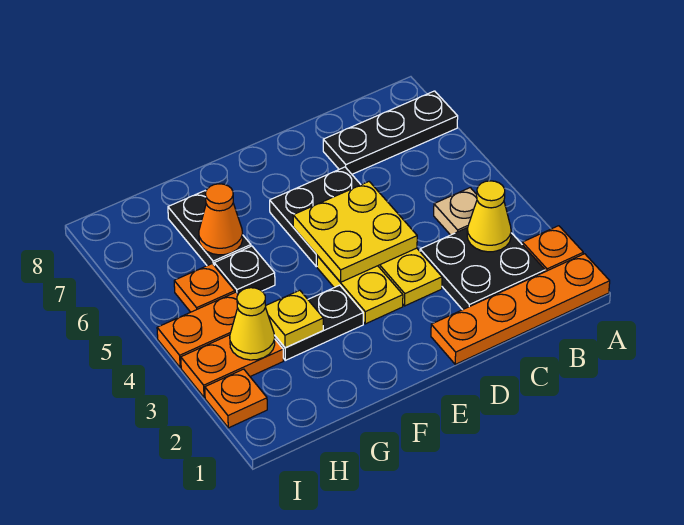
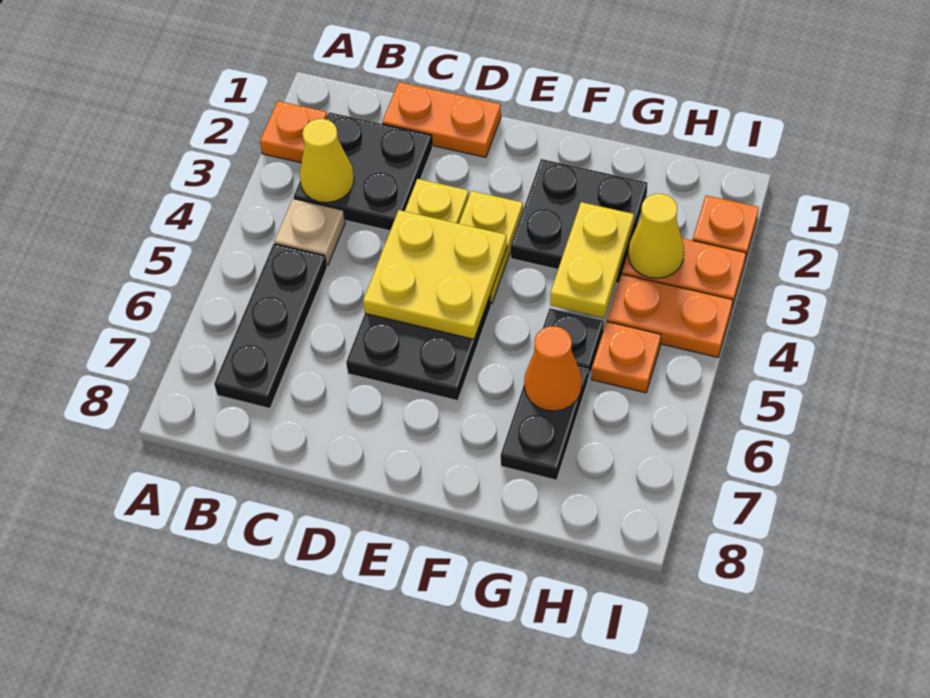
orange plate A1:D1 level 1 -> orange plate C1:D1 level 1
black plate A7:C7 level 1 -> black plate B5:B7 level 1
black plate F3:G3 level 1 -> black plate F2:G3 level 1
yellow plate G3 level 2 -> yellow plate G3:G4 level 2

